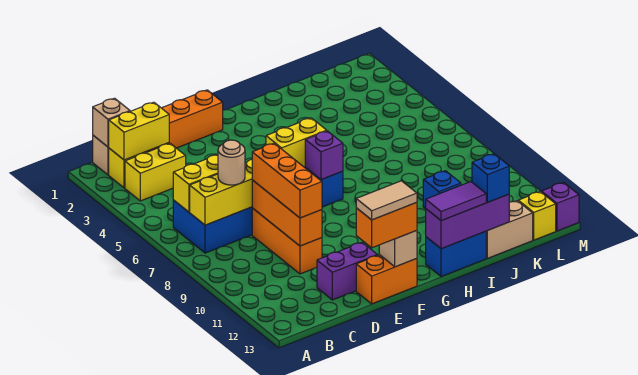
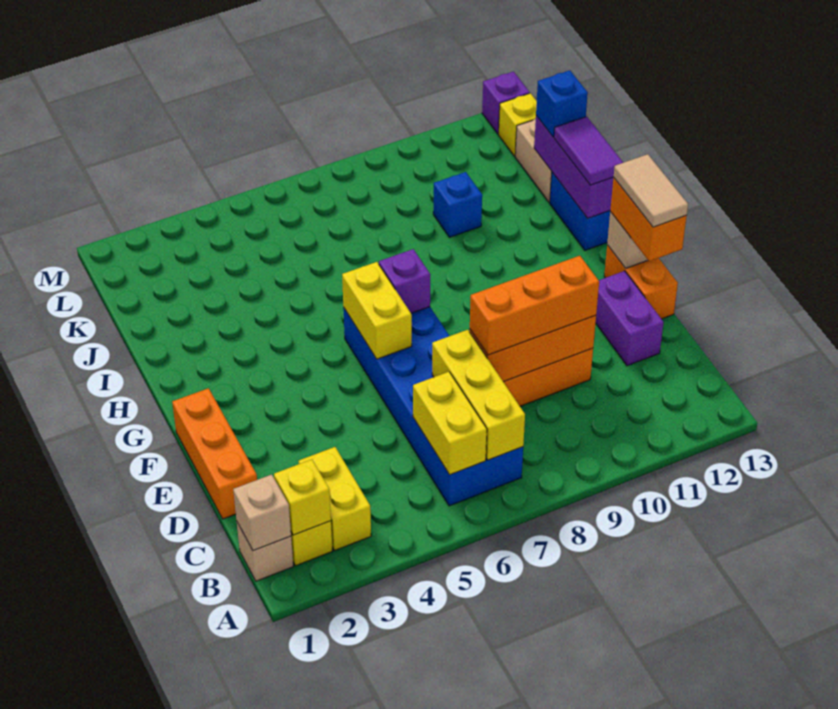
yellow brick B2:C2 level 2 -> yellow brick B2 level 2
tan round brick C7 level 3 -> none

